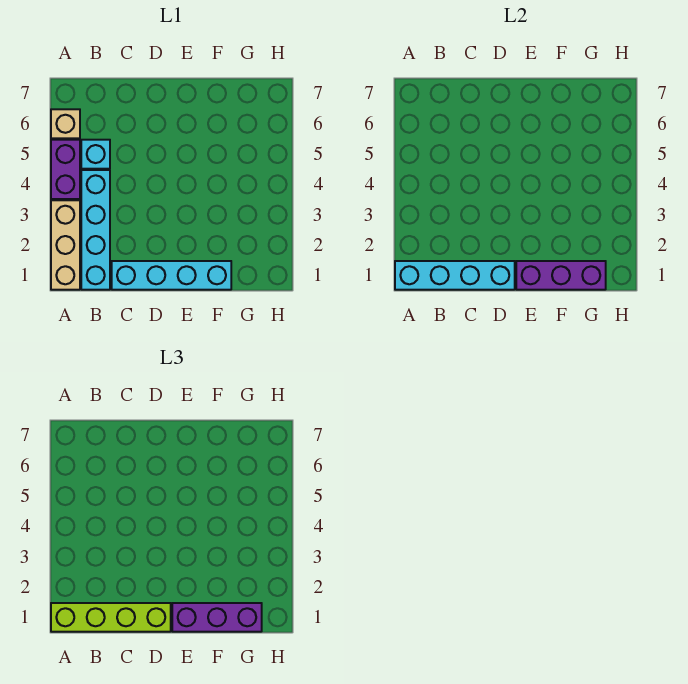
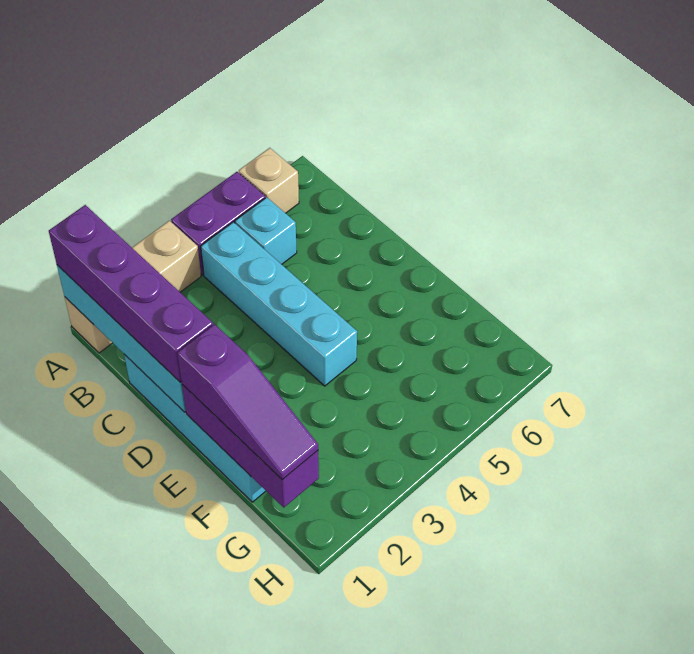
lime brick A1:D1 level 3 -> purple brick A1:D1 level 3
cyan brick B1:B4 level 1 -> cyan brick B4:E4 level 1
purple brick E1:G1 level 3 -> purple slope E1:G1 level 3 top E

